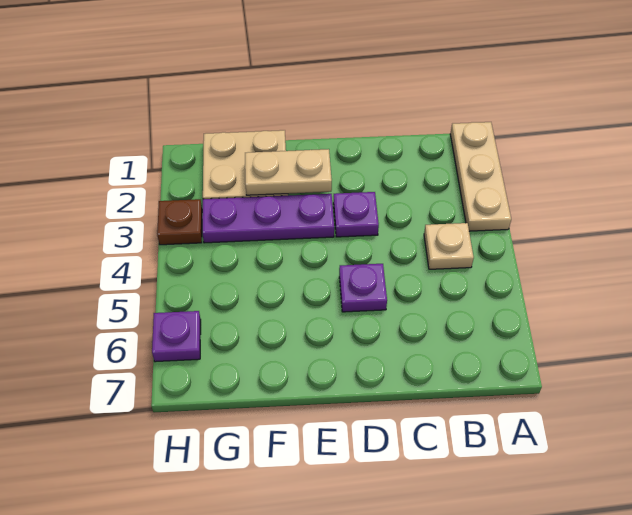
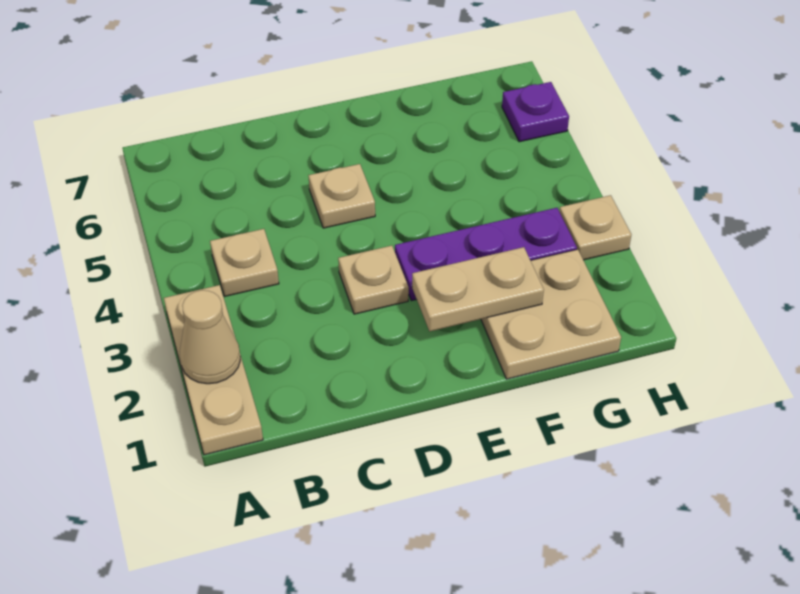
none -> tan cone A2 level 2
purple plate D3 level 1 -> tan plate D3 level 1
purple plate D5 level 1 -> tan plate D5 level 1
brown plate H3 level 1 -> tan plate H3 level 1

